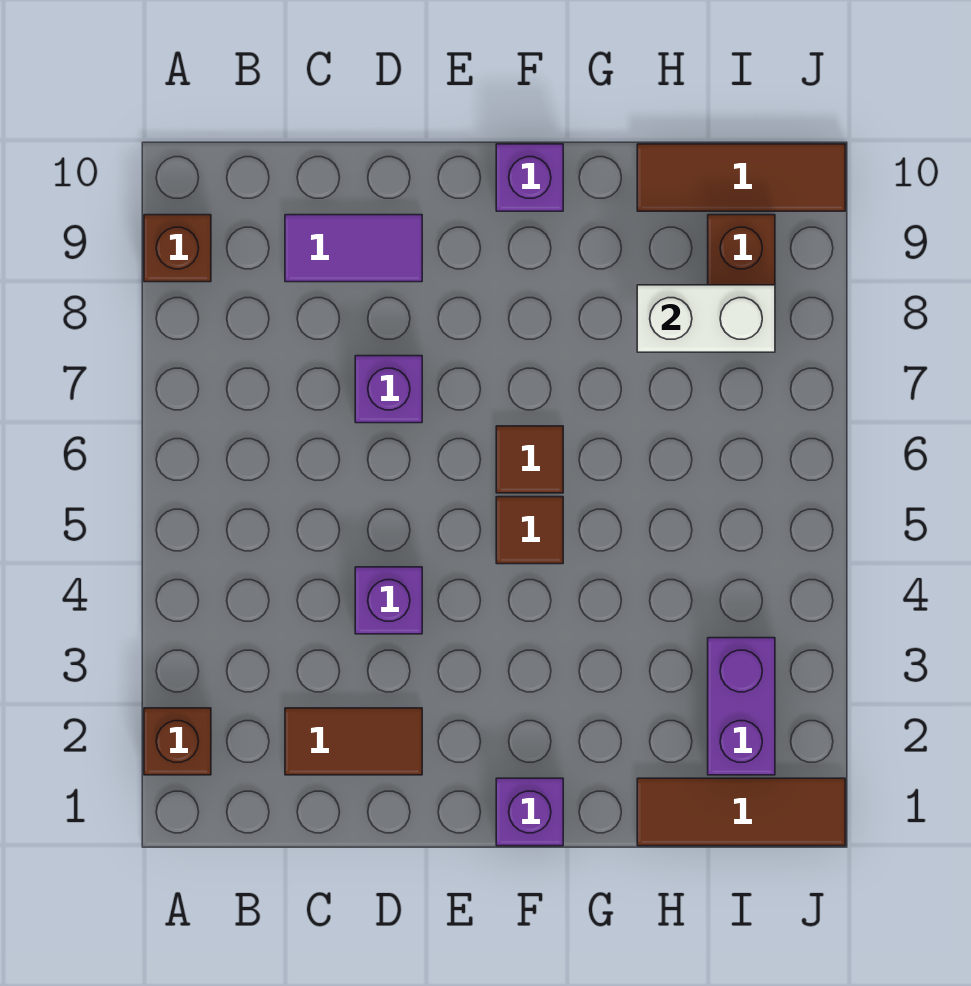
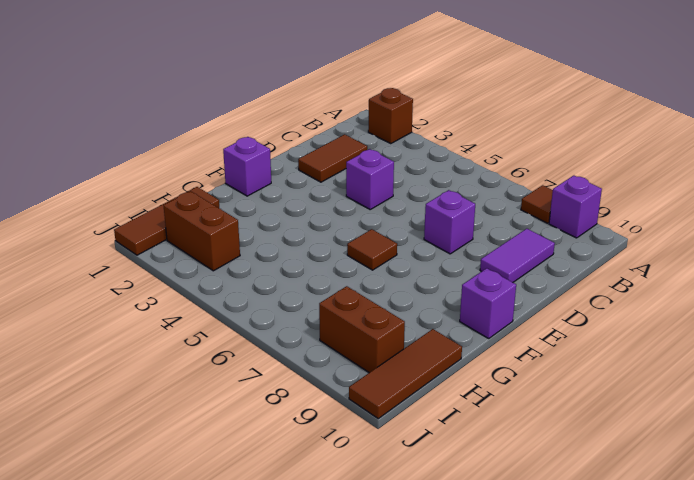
brown brick A9 level 1 -> purple brick A9 level 1
brown tile F5 level 1 -> brown tile A8 level 1
white brick H8:I8 level 2 -> none
purple brick I2:I3 level 1 -> brown brick I2:I3 level 1

